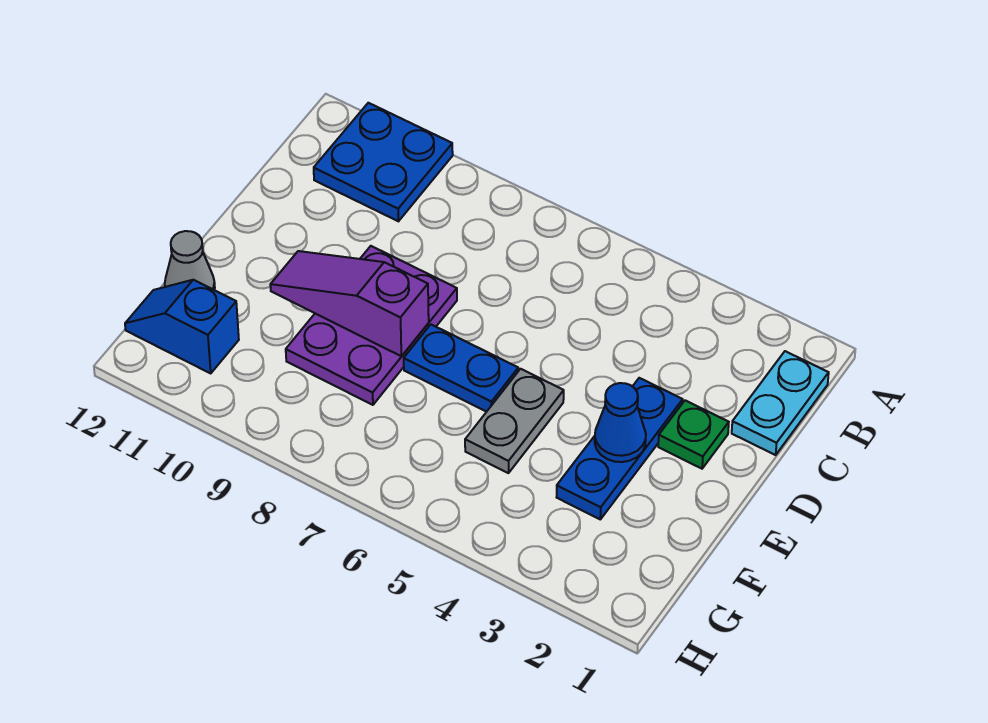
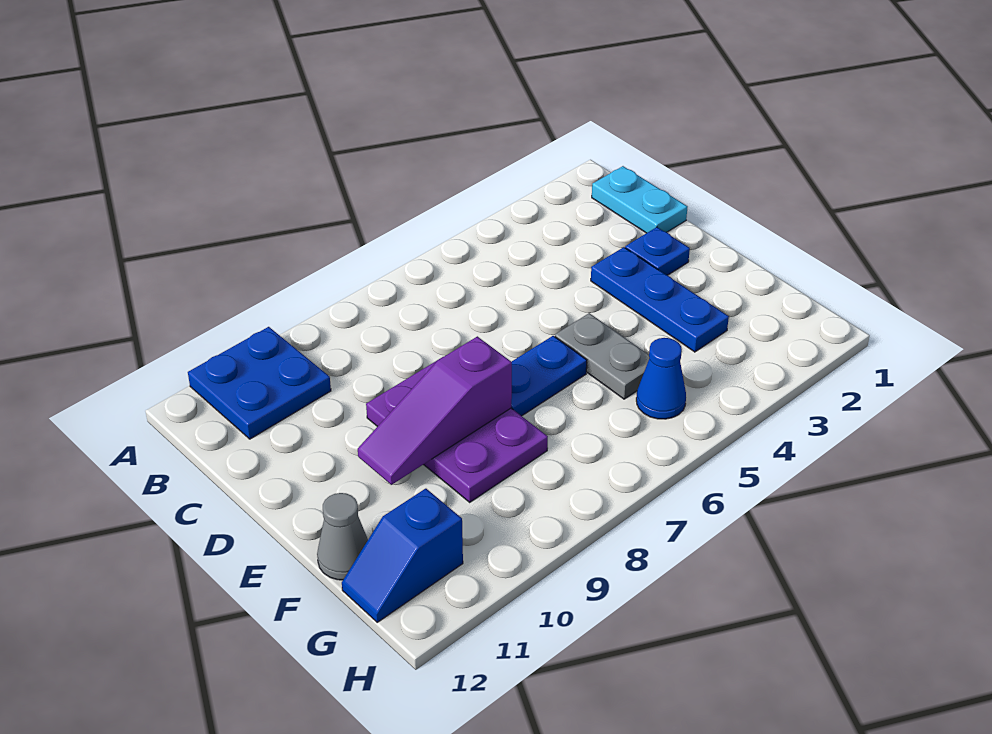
green plate D2 level 1 -> blue plate D2 level 1
blue cone E3 level 2 -> blue cone G5 level 1

